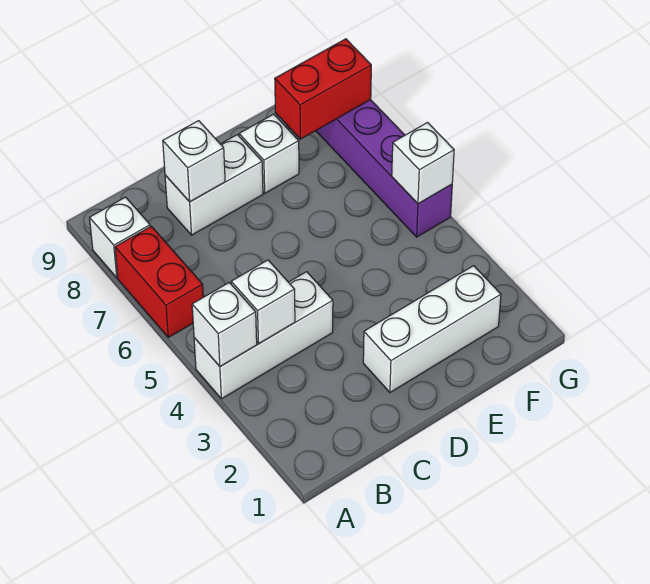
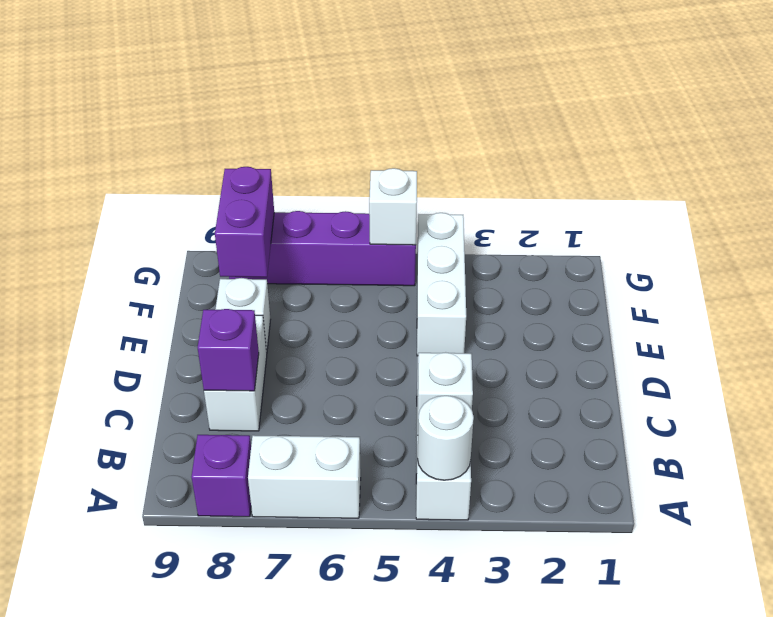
white brick A4 level 2 -> white round brick A4 level 2
red brick A6:A7 level 1 -> white brick A6:A7 level 1
white brick A8 level 1 -> purple brick A8 level 1
white brick C8 level 2 -> purple brick C8 level 2
white brick D2:F2 level 1 -> white brick E4:G4 level 1
red brick F8:G8 level 2 -> purple brick F8:G8 level 2

